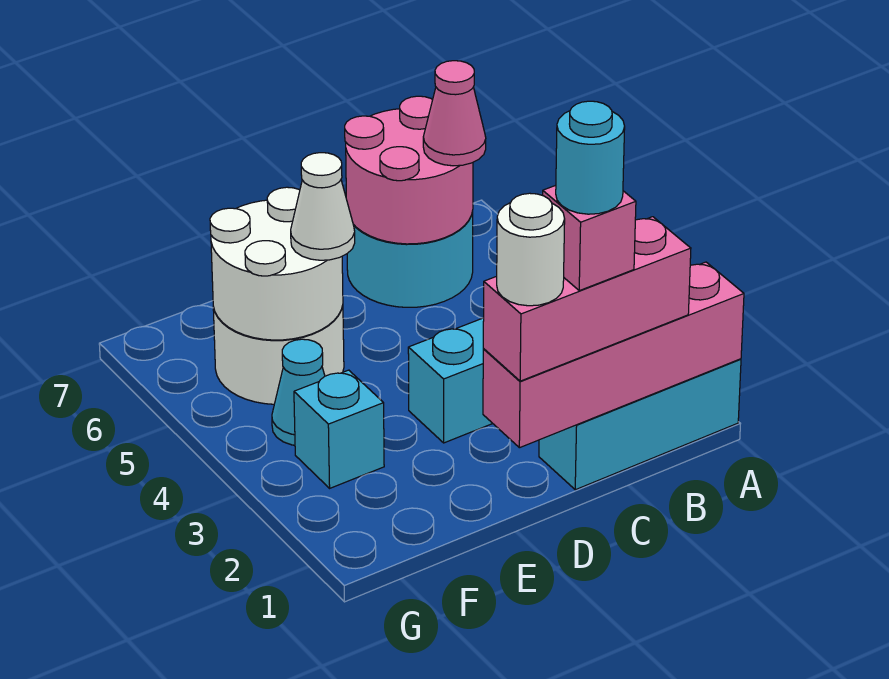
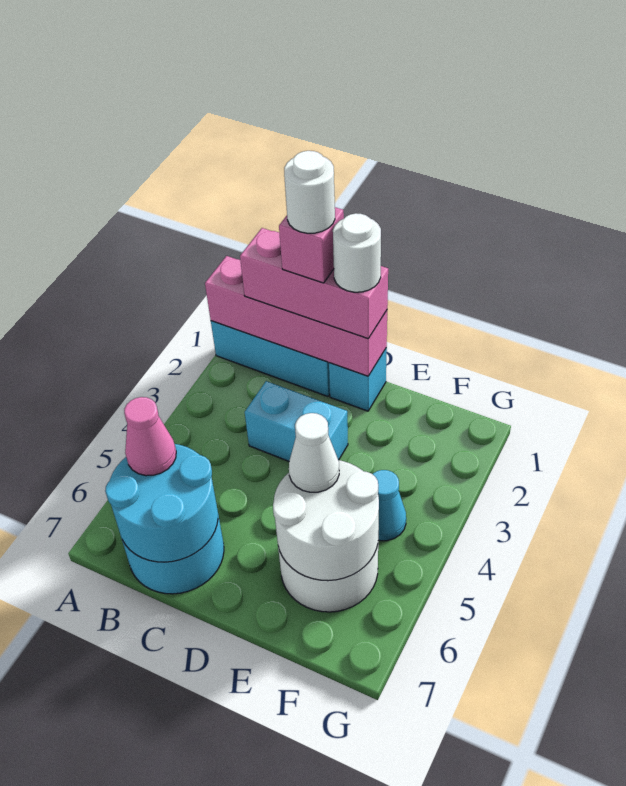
pink round brick B6:C7 level 2 -> cyan round brick B6:C7 level 2
cyan round brick C1 level 5 -> white round brick C1 level 5
cyan brick F3 level 1 -> cyan brick D1 level 1

